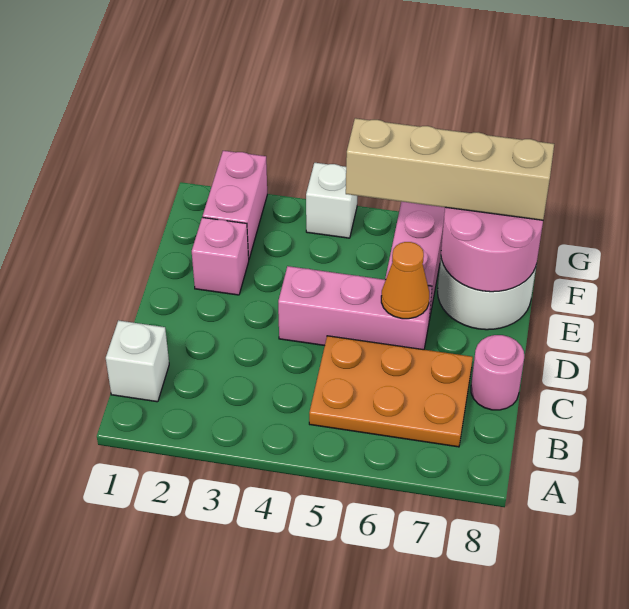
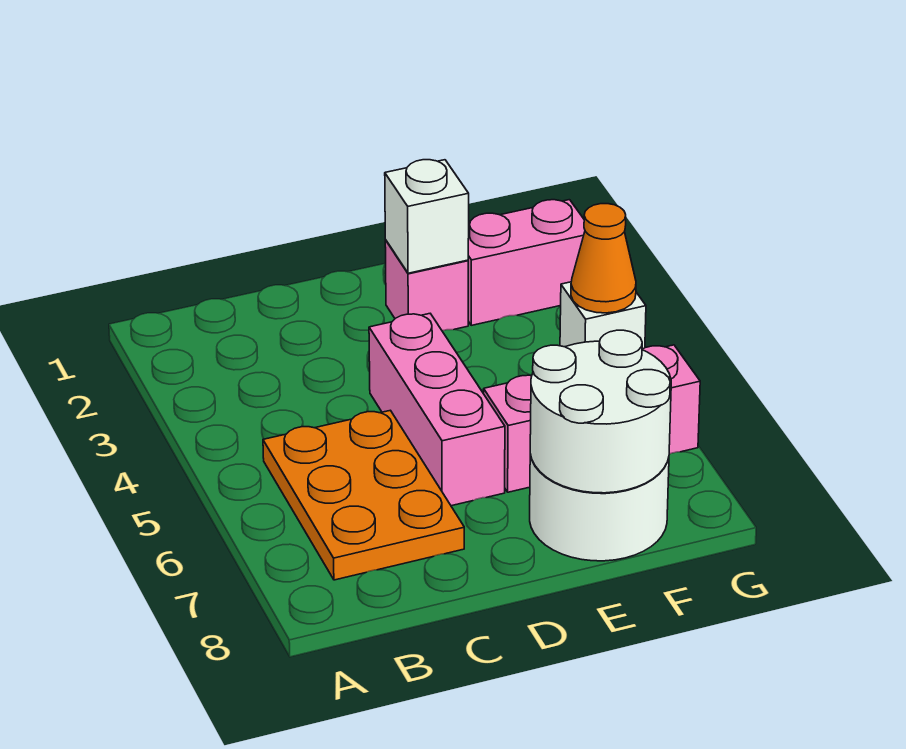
white brick B1 level 1 -> white brick E2 level 2
pink round brick C8 level 1 -> none
orange cone D6 level 2 -> orange cone G4 level 2
pink round brick E7:F8 level 2 -> white round brick E7:F8 level 2
tan brick F5:F8 level 3 -> none

